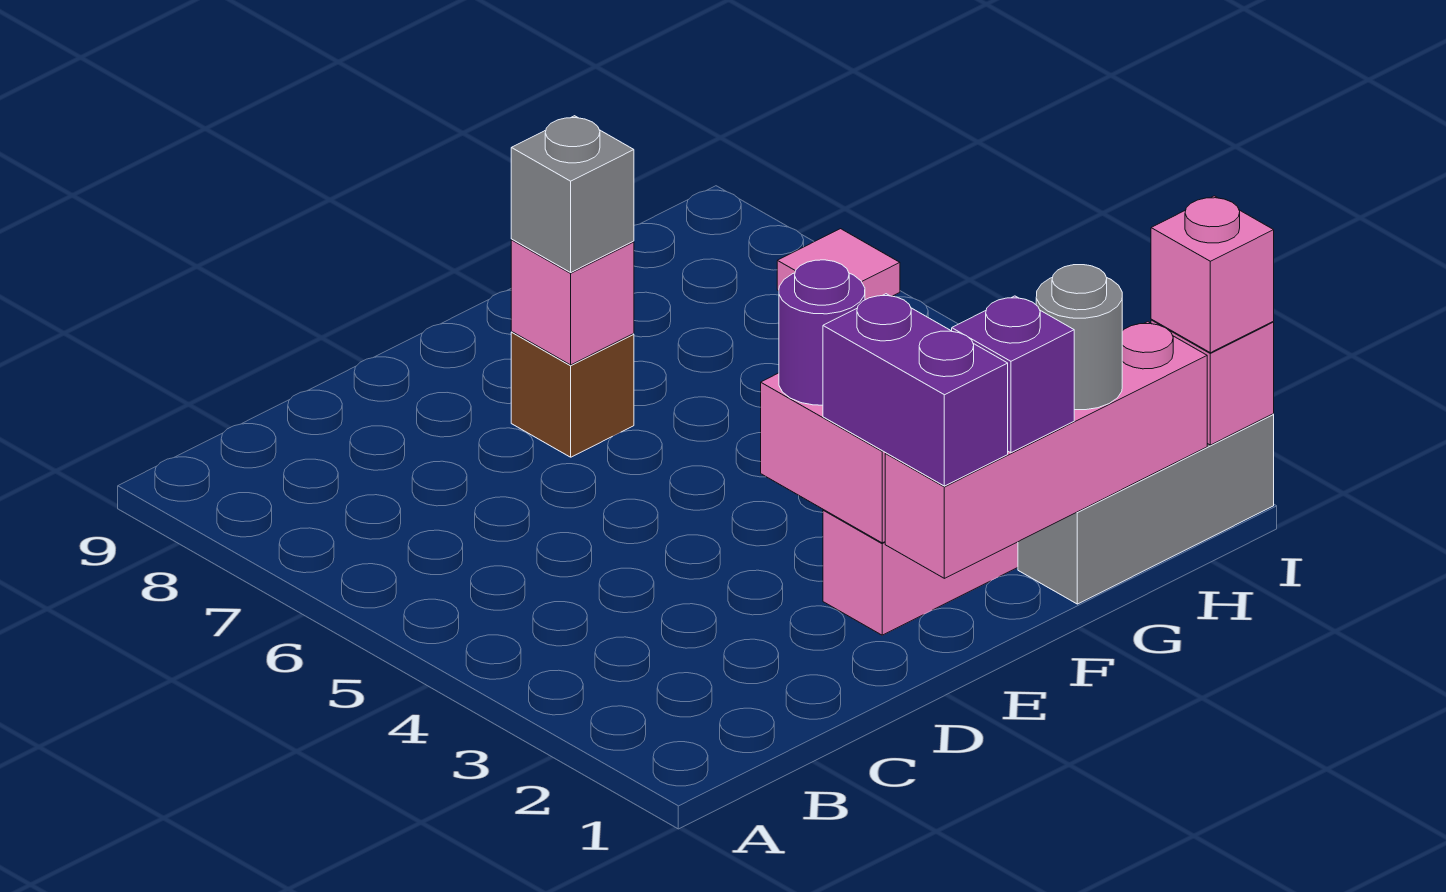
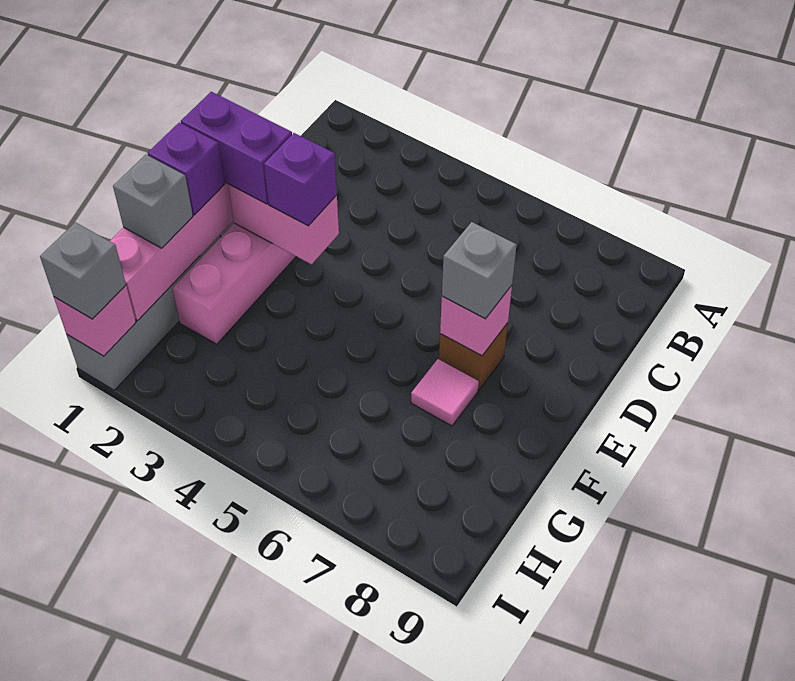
purple round brick E3 level 3 -> purple brick E3 level 3
grey round brick G1 level 3 -> grey brick G1 level 3
pink brick I1 level 3 -> grey brick I1 level 3
pink tile I7 level 1 -> pink tile F7 level 1

